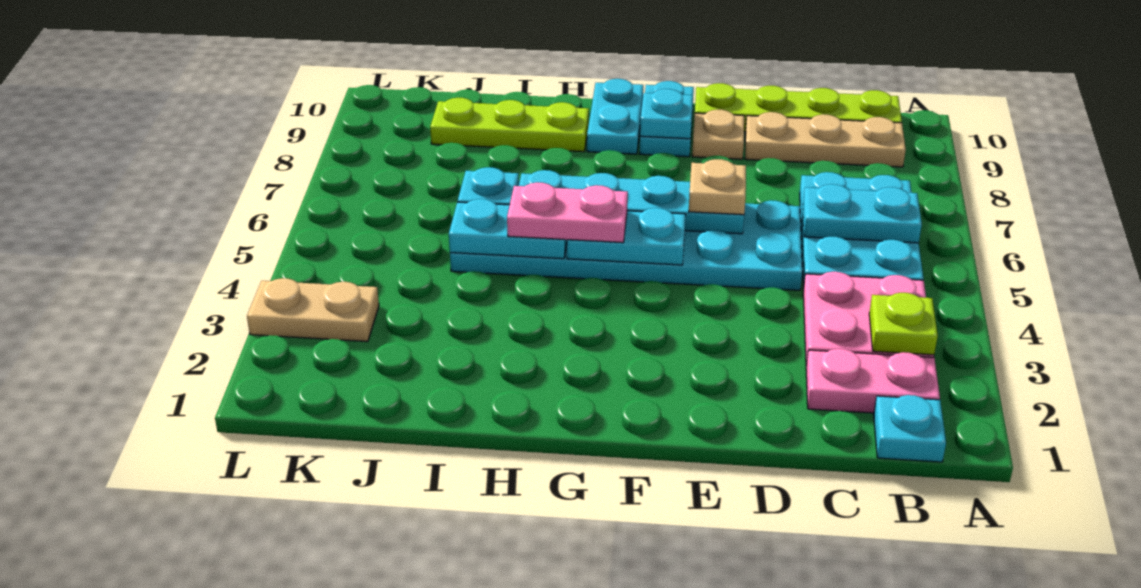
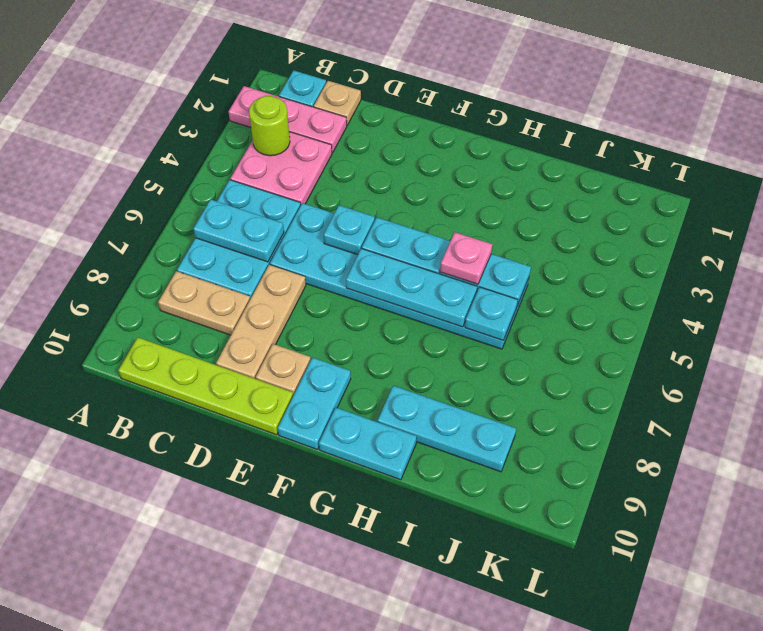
pink plate B2:C2 level 1 -> pink plate A2:C2 level 1
lime plate B3 level 2 -> lime round brick B3 level 2
tan plate B9:D9 level 1 -> tan plate D7:D9 level 1
cyan plate E6:H6 level 2 -> cyan plate F6:H6 level 2
tan plate E6 level 3 -> tan plate C1 level 1
cyan plate F9 level 2 -> cyan plate E5 level 2
pink plate G5:H5 level 3 -> pink plate H5 level 3
cyan plate G9:G10 level 1 -> cyan plate G10:H10 level 1
lime plate H9:J9 level 1 -> cyan plate H9:J9 level 1
tan plate K3:L3 level 1 -> tan plate B8:C8 level 1

